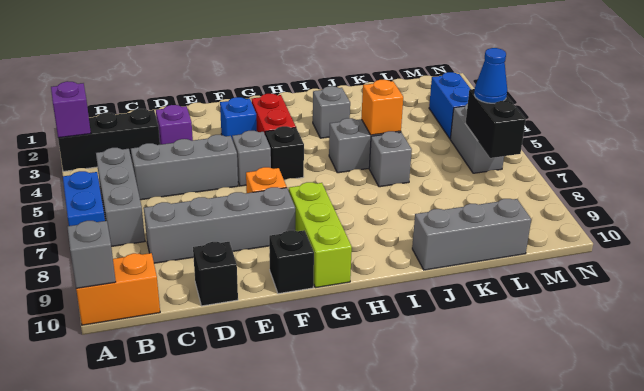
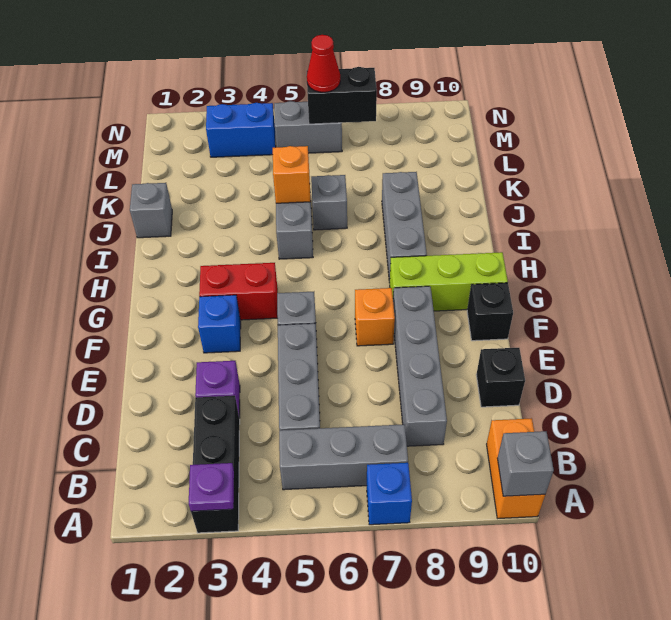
purple brick A3 level 2 -> purple plate A3 level 2
blue brick A6:A7 level 1 -> blue brick A7 level 1
black brick G5 level 1 -> none
grey brick I3 level 1 -> grey brick J1 level 1
grey brick J10:L10 level 1 -> grey brick H8:J8 level 1
blue cone M6 level 3 -> red cone M6 level 3

